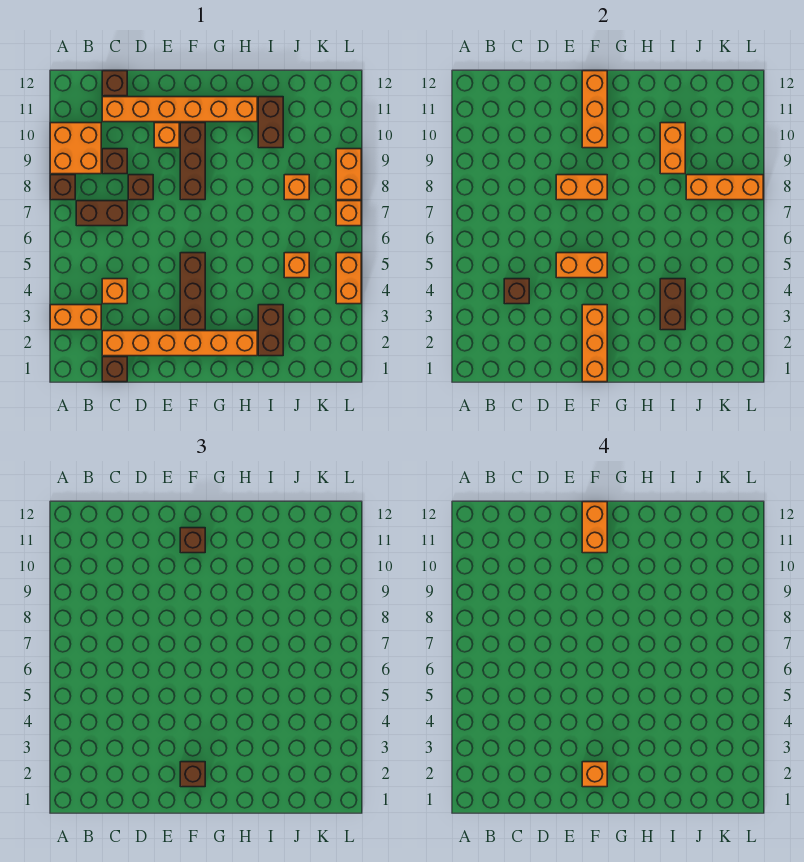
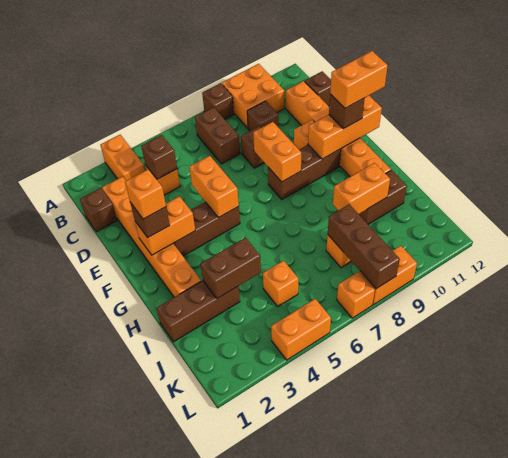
orange brick F1:F3 level 2 -> orange brick F2:F3 level 2
brown brick I2:I3 level 1 -> brown brick I1:I3 level 1
orange brick J8:L8 level 2 -> brown brick J8:L8 level 2

